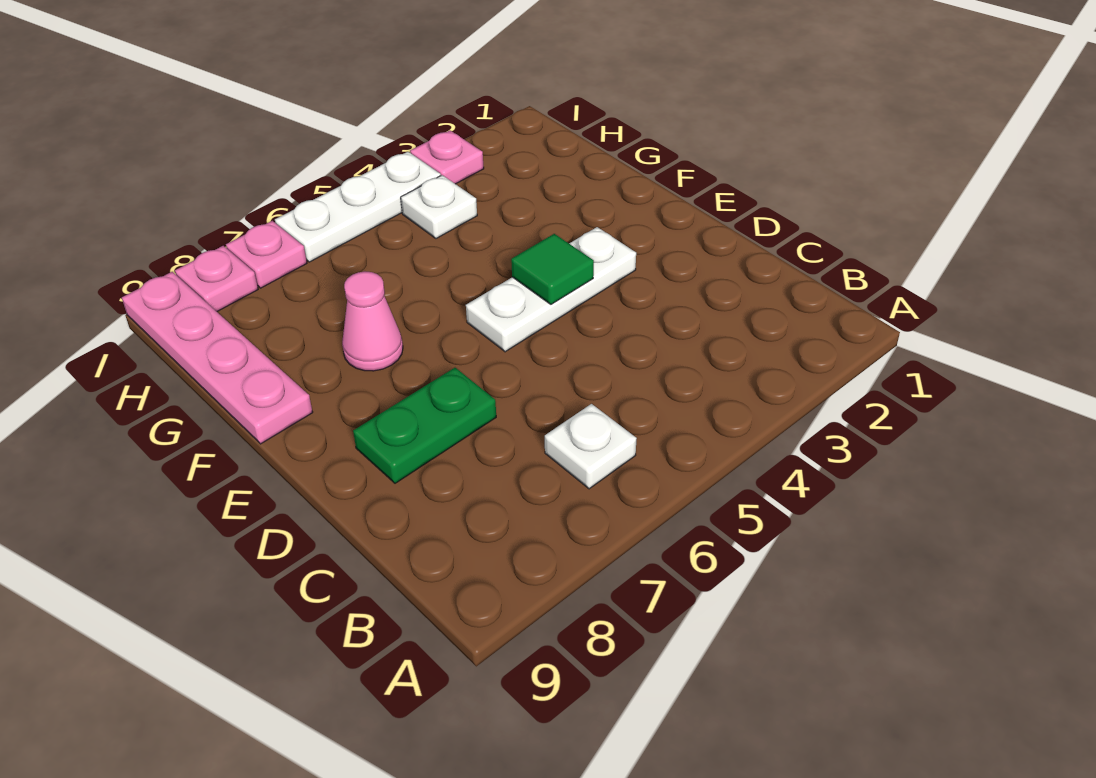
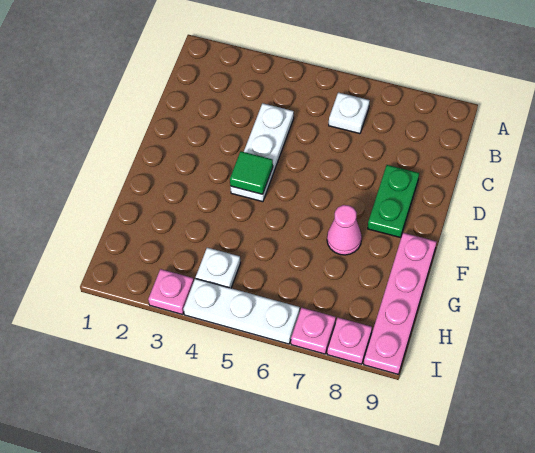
green plate D7:D8 level 1 -> green plate D8:E8 level 1
white plate E3:E5 level 1 -> white plate C4:E4 level 1

